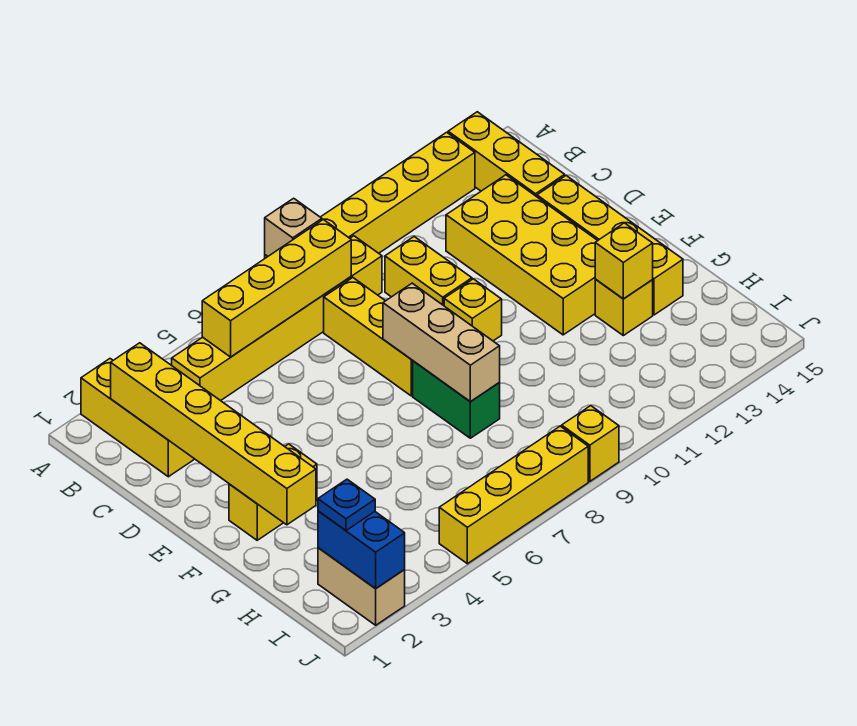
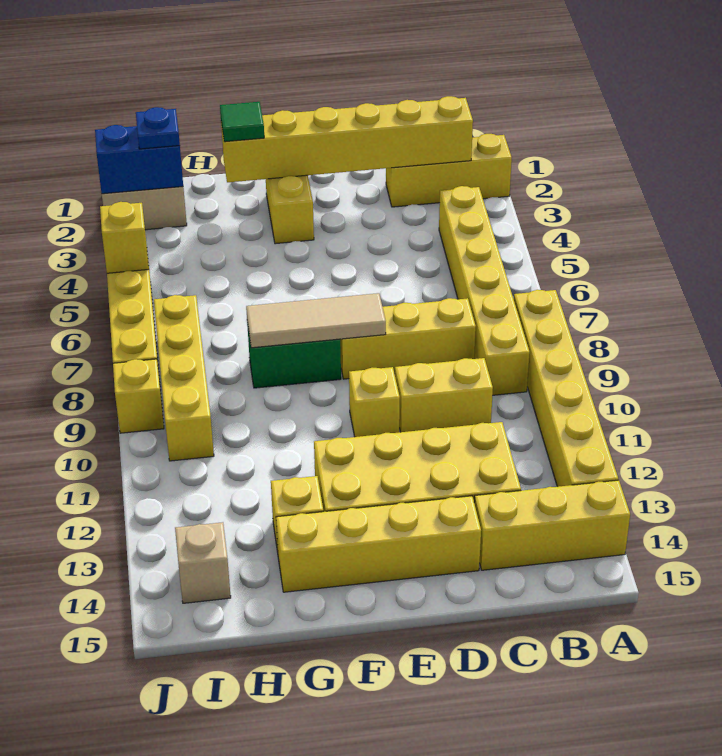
tan brick A8 level 2 -> tan brick I14 level 1
yellow brick B5:B8 level 2 -> yellow brick I7:I10 level 1
tan brick E8:G8 level 2 -> tan tile E8:G8 level 2
none -> green tile G2 level 3
yellow brick G13 level 2 -> yellow brick J5 level 2

